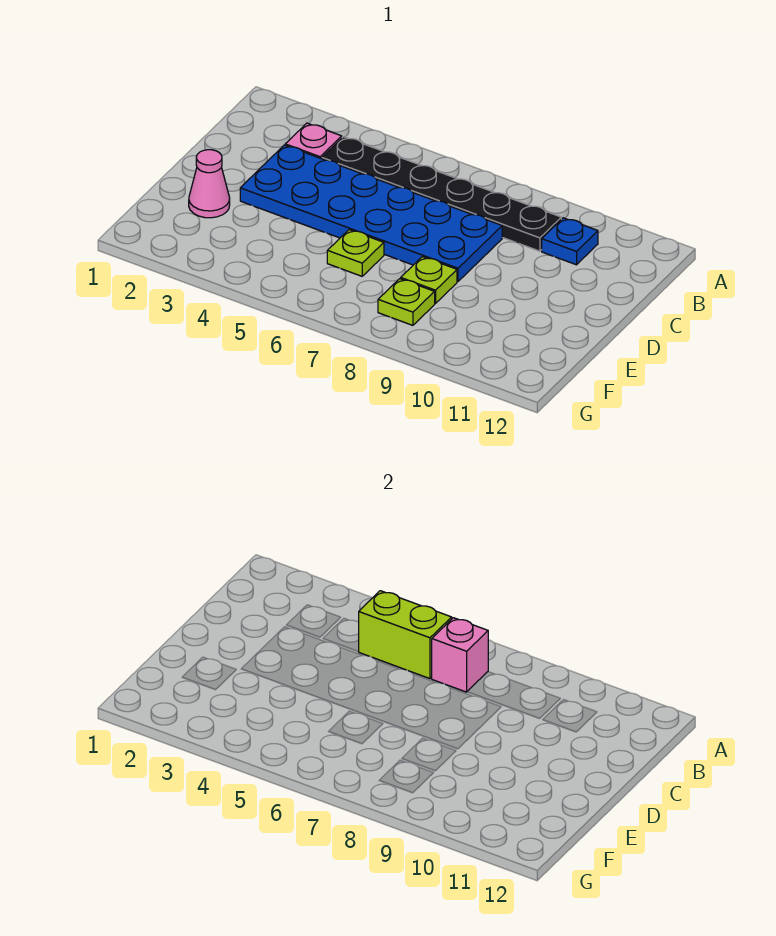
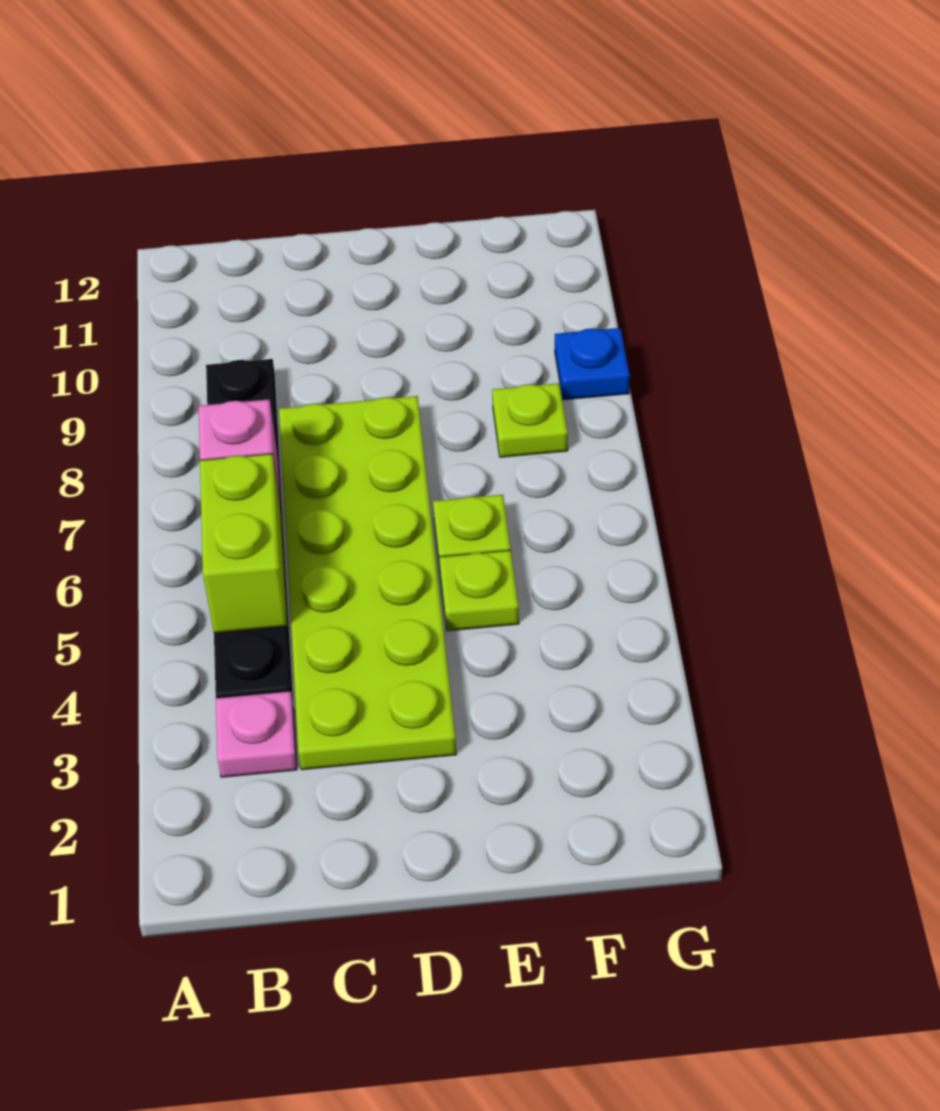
blue plate B10 level 1 -> blue plate G9 level 1
blue plate C3:D8 level 1 -> lime plate C3:D8 level 1
pink cone E2 level 1 -> none
lime plate E8 level 1 -> lime plate E5 level 1

